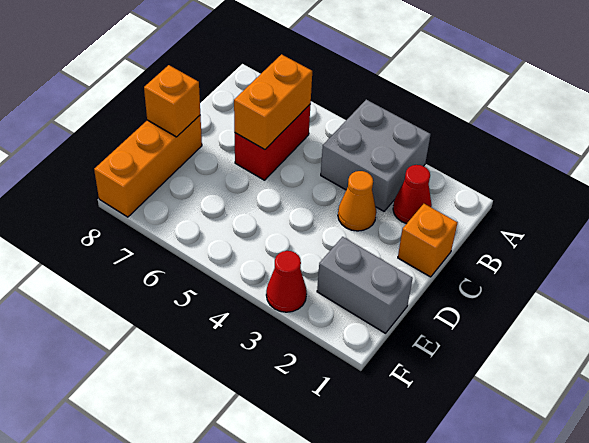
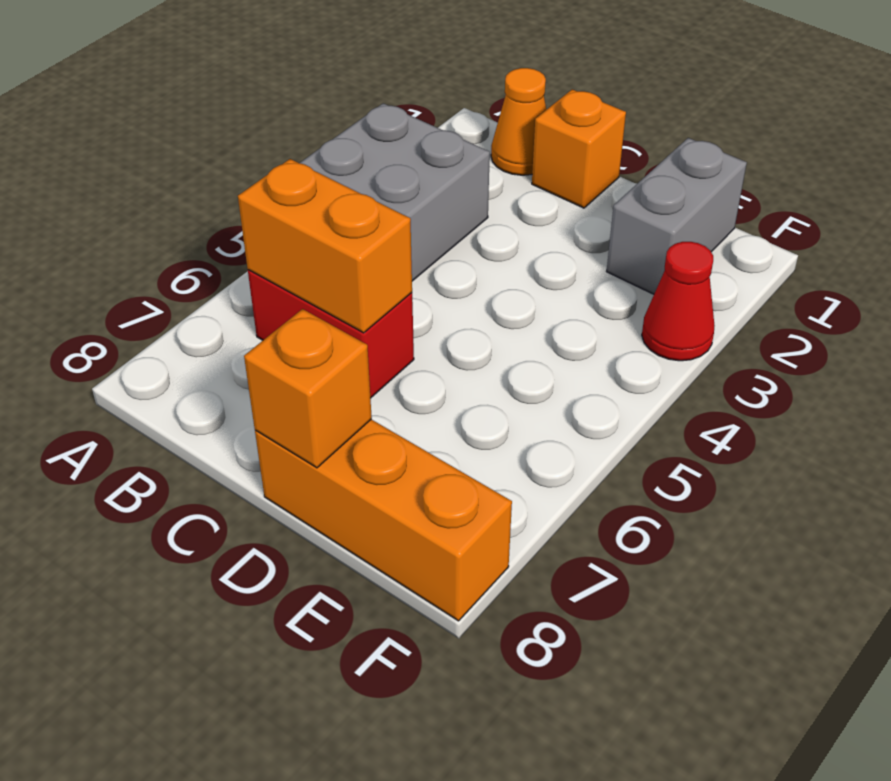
red cone B2 level 1 -> none
orange cone C3 level 1 -> orange cone B1 level 1

